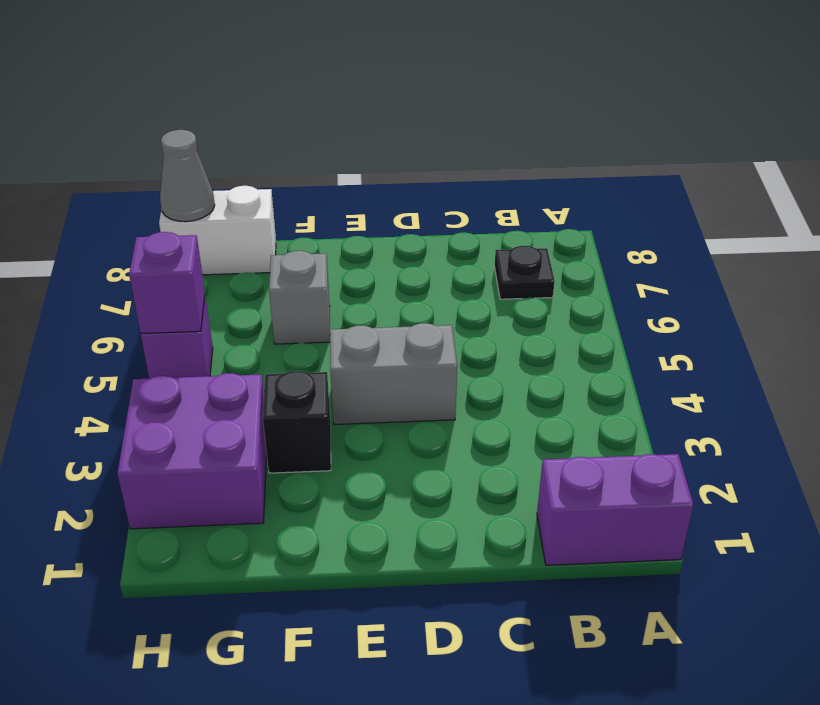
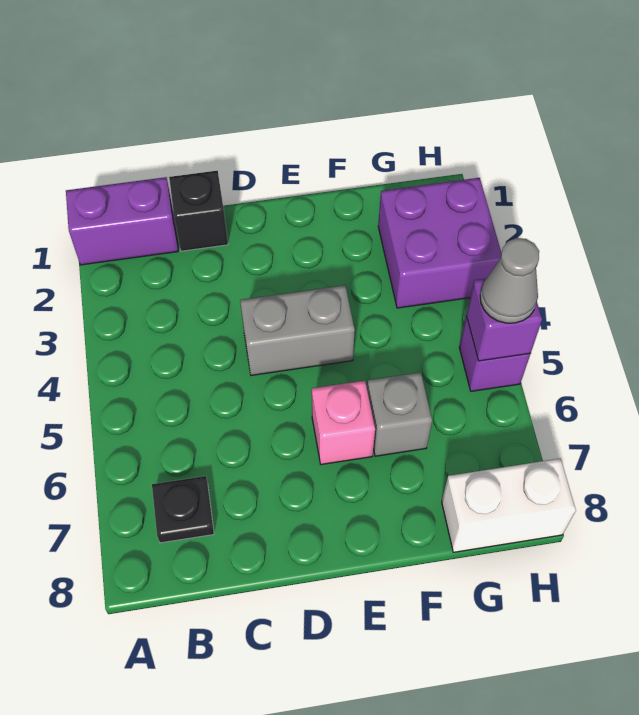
none -> pink brick E6 level 1
black brick F3 level 1 -> black brick C1 level 1
grey cone H8 level 2 -> grey cone H5 level 3

